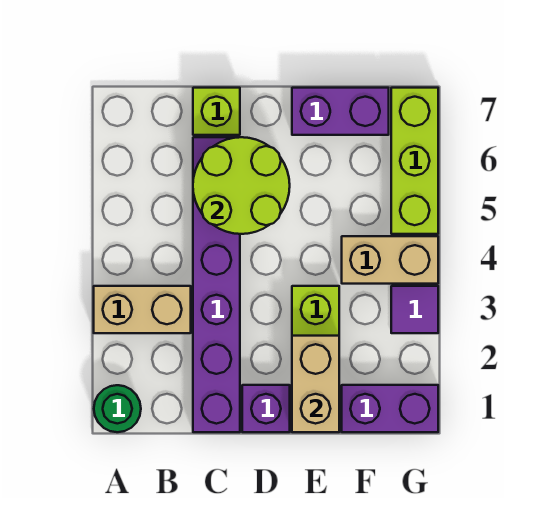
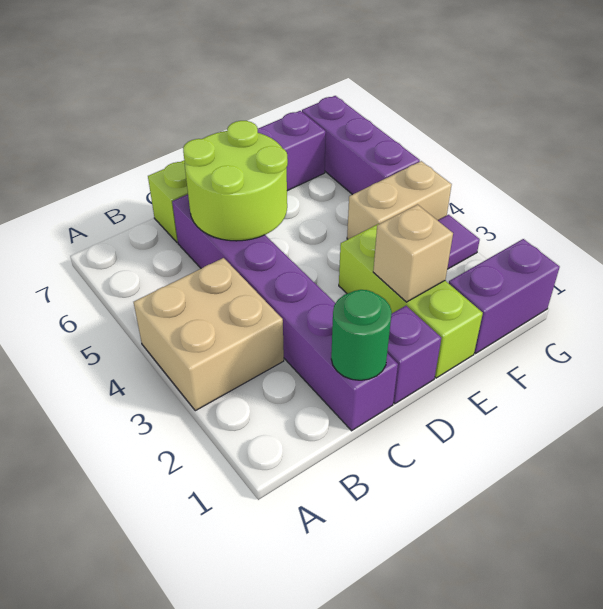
green round brick A1 level 1 -> green round brick C1 level 2
tan brick A3:B3 level 1 -> tan brick A3:B4 level 1
tan brick E1:E2 level 2 -> tan brick E2 level 2
lime brick G5:G7 level 1 -> purple brick G5:G7 level 1

